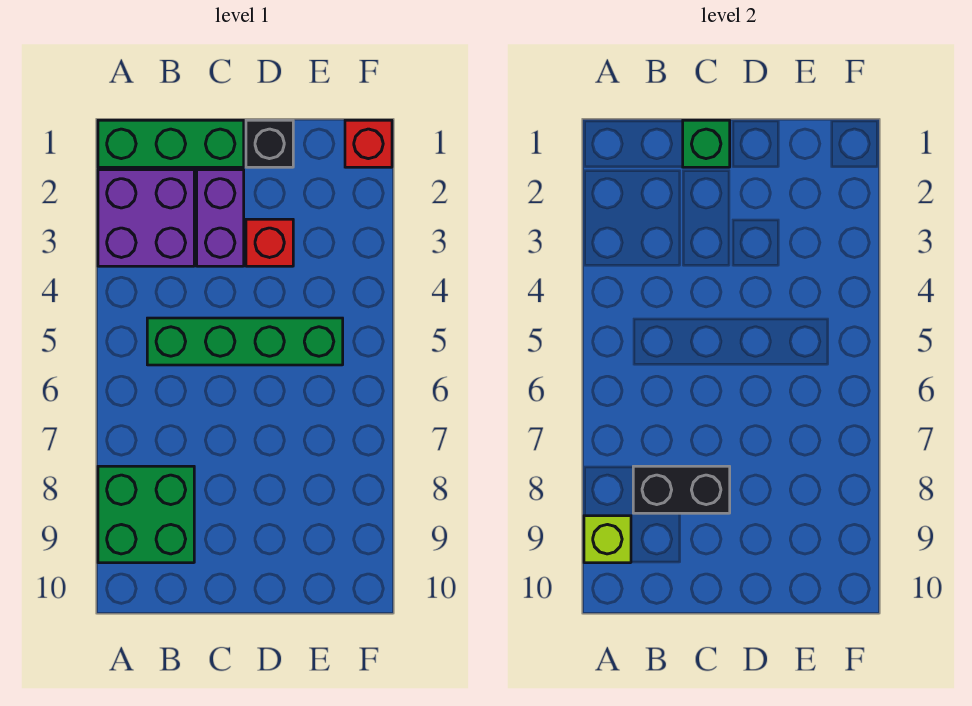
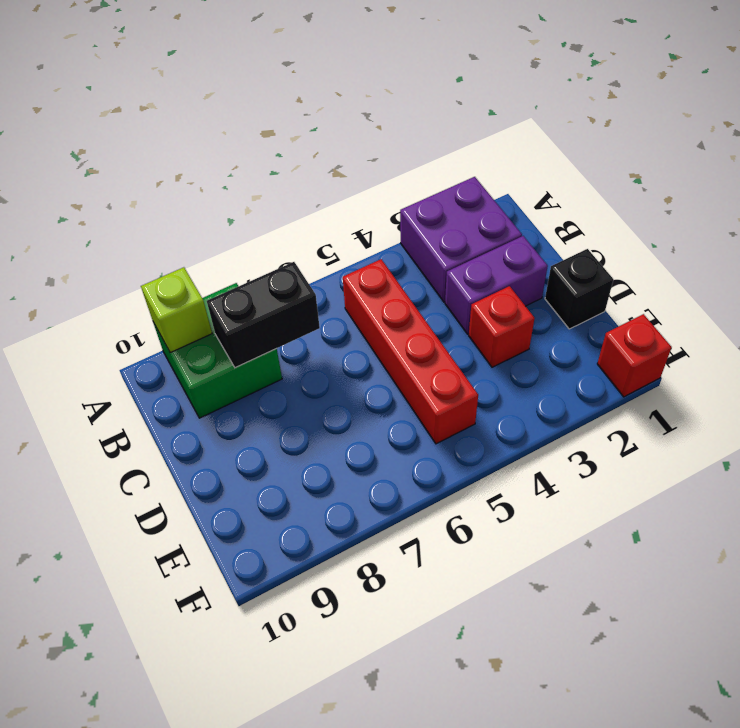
green brick A1:C1 level 1 -> none
green brick B5:E5 level 1 -> red brick B5:E5 level 1
black brick B8:C8 level 2 -> black brick B7:B8 level 2
green brick C1 level 2 -> none

